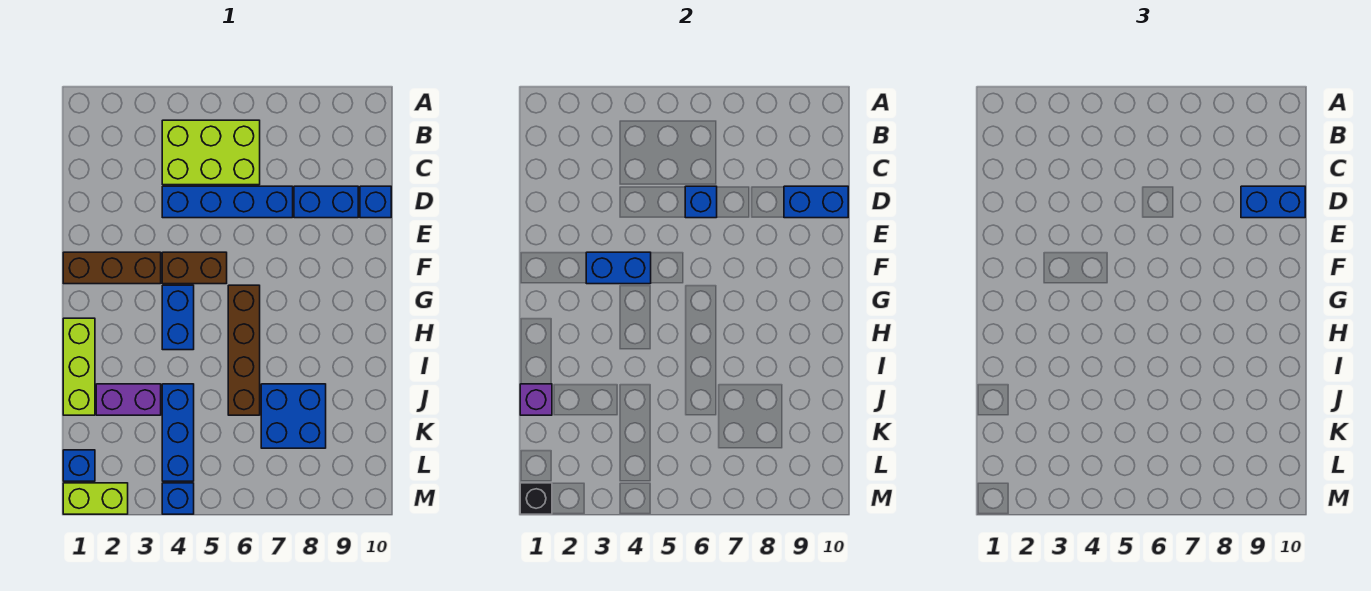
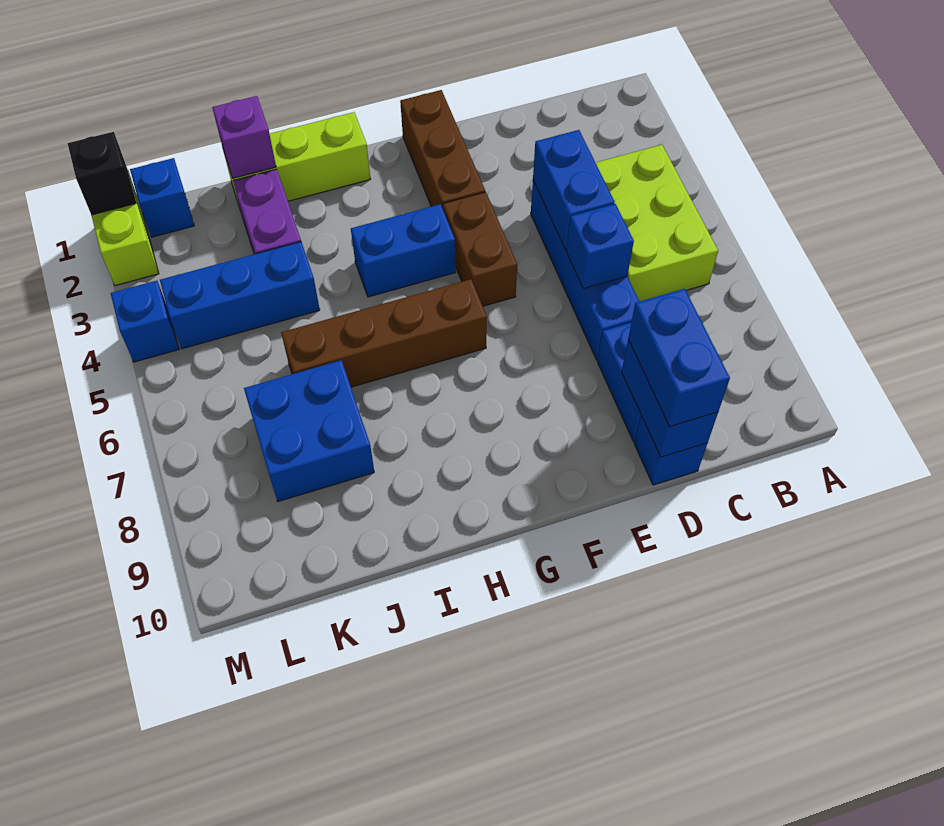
blue brick F3:F4 level 2 -> blue brick D4:D5 level 2

